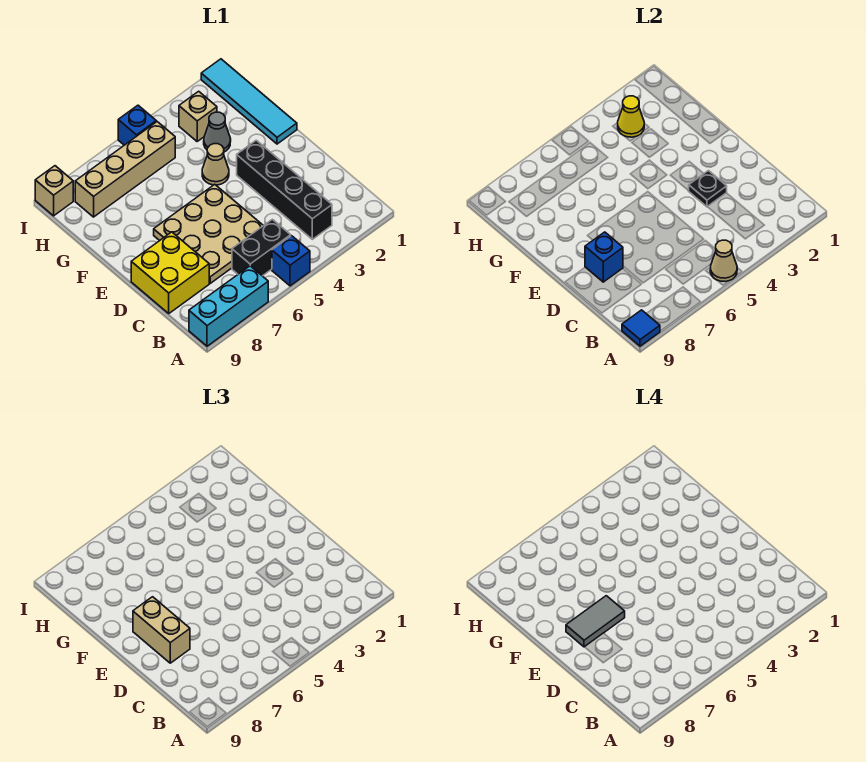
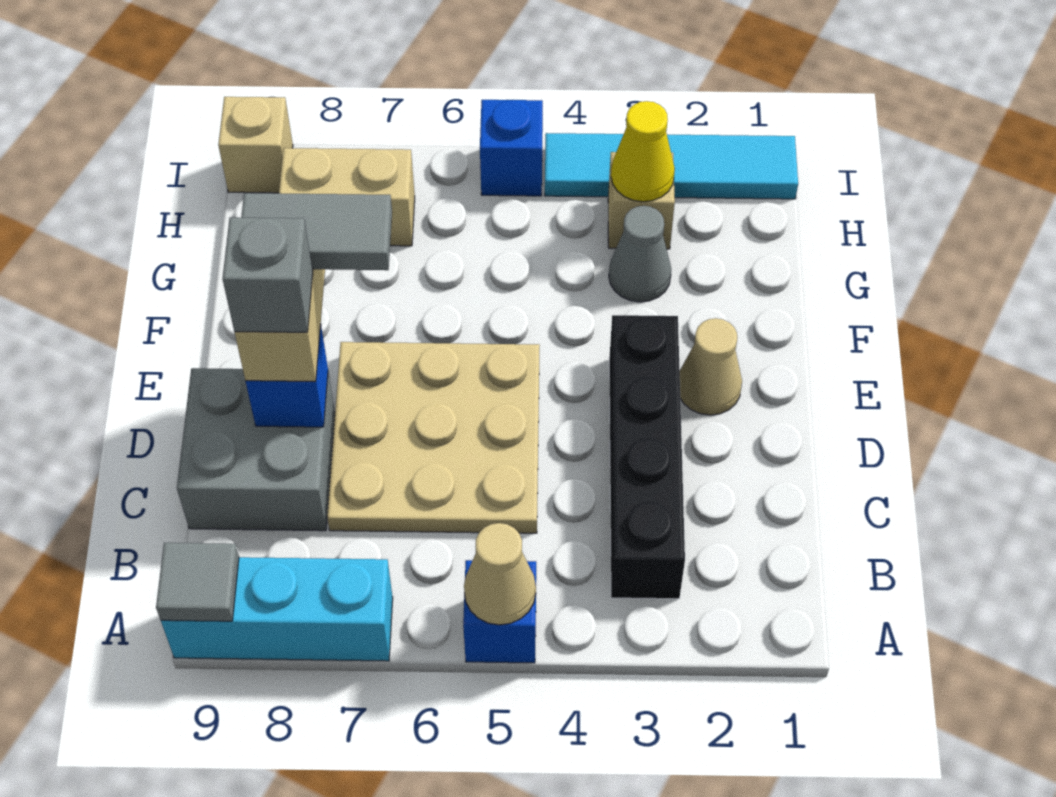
blue tile A9 level 2 -> grey tile A9 level 2
black brick B5:B6 level 1 -> none
yellow brick C8:D9 level 1 -> grey brick C8:D9 level 1
black plate D3 level 2 -> none
none -> grey brick D8 level 4
cyan tile F1:I1 level 1 -> cyan tile I1:I4 level 1
tan cone F4 level 1 -> tan cone E2 level 1
tan brick H5:H8 level 1 -> tan brick H7:H8 level 1

